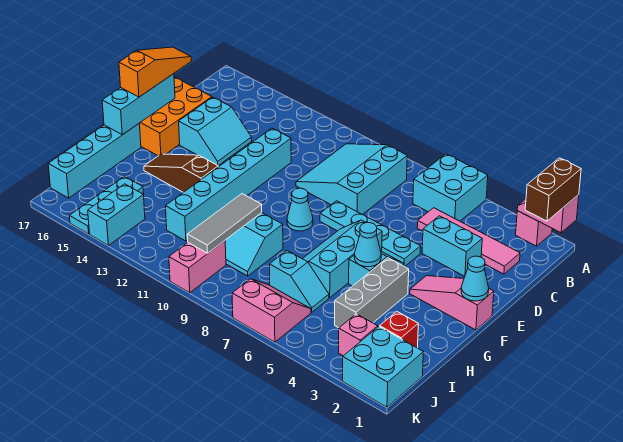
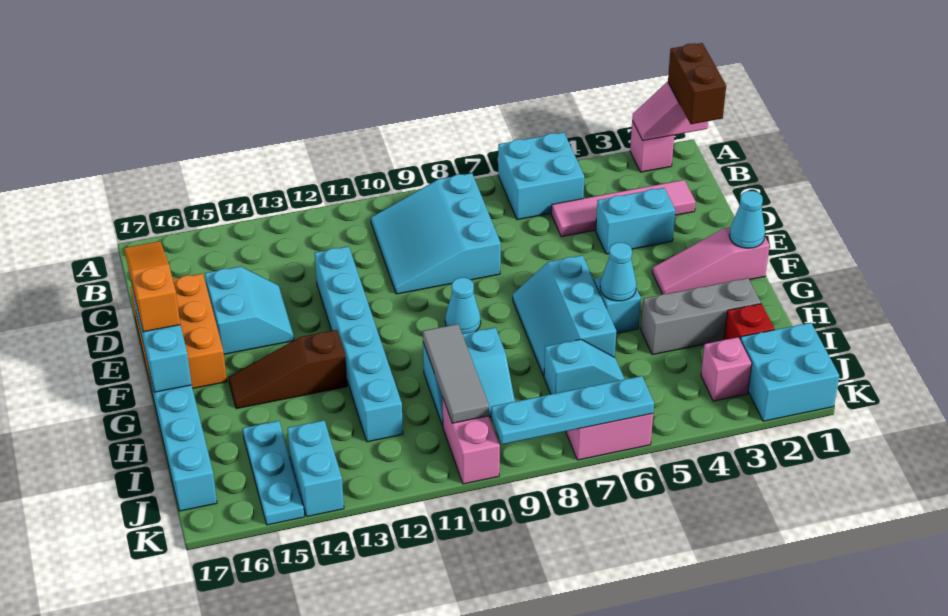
cyan plate E5:E8 level 1 -> cyan plate K6:K9 level 2
grey brick G4:I4 level 1 -> grey brick H2:H4 level 1

